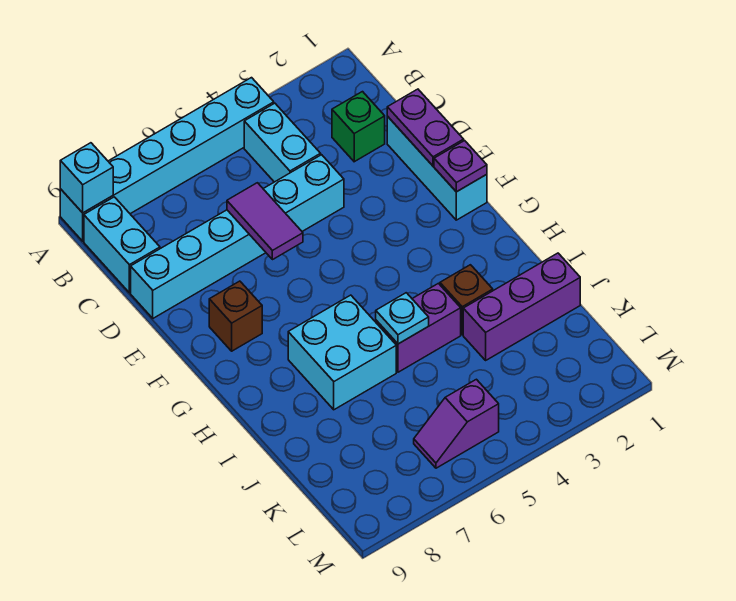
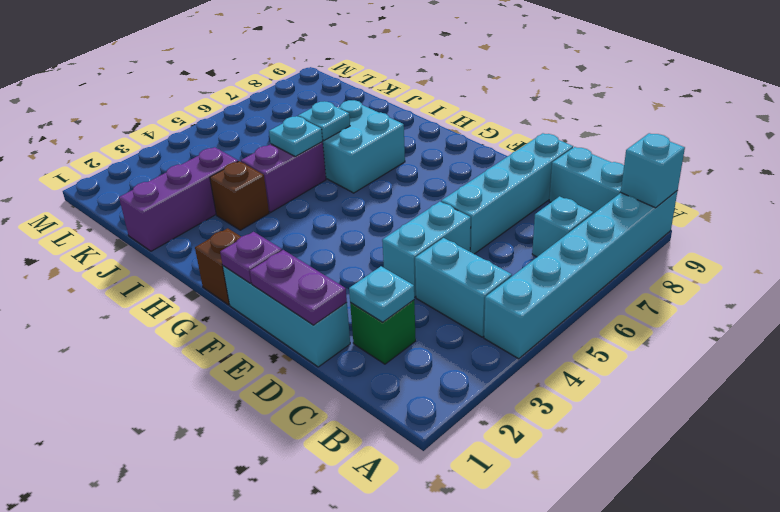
none -> cyan brick B7 level 1
none -> cyan plate C2 level 2
purple tile D6:E6 level 2 -> none
brown brick F8 level 1 -> brown brick G1 level 1
none -> cyan plate I6 level 2
purple slope L5:L6 level 1 top 5 -> none

